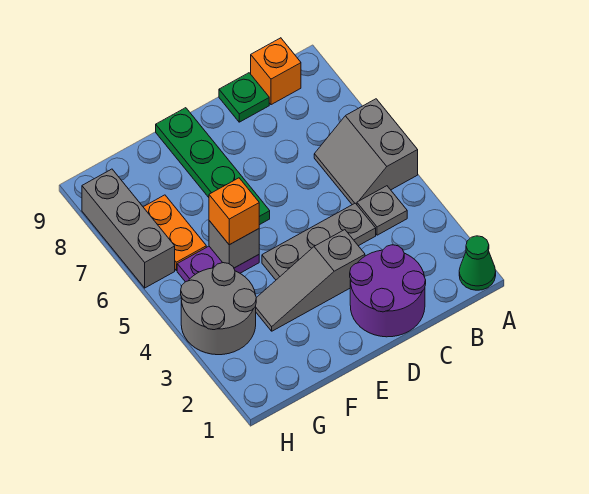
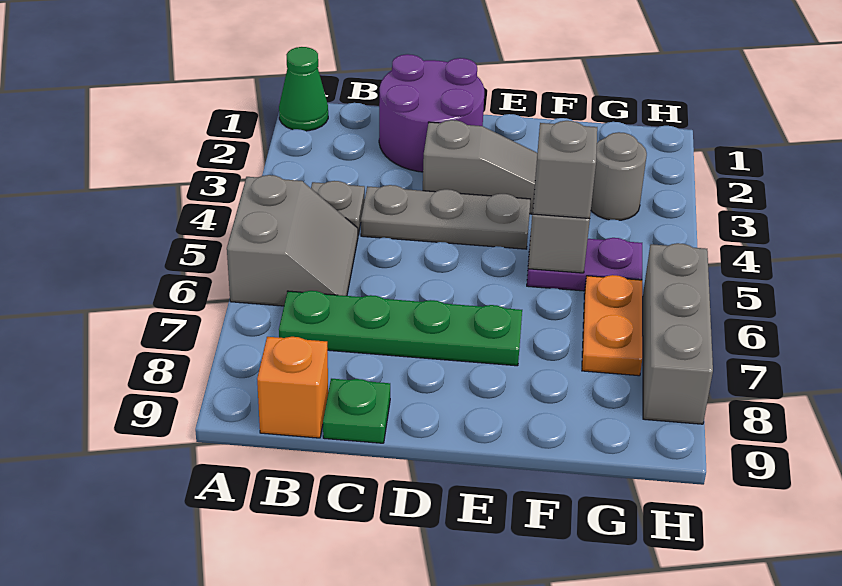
green plate E6:E9 level 1 -> green plate B7:E7 level 1
orange brick F5 level 3 -> grey brick F5 level 3
grey round brick G3:H4 level 1 -> grey round brick G3 level 1

